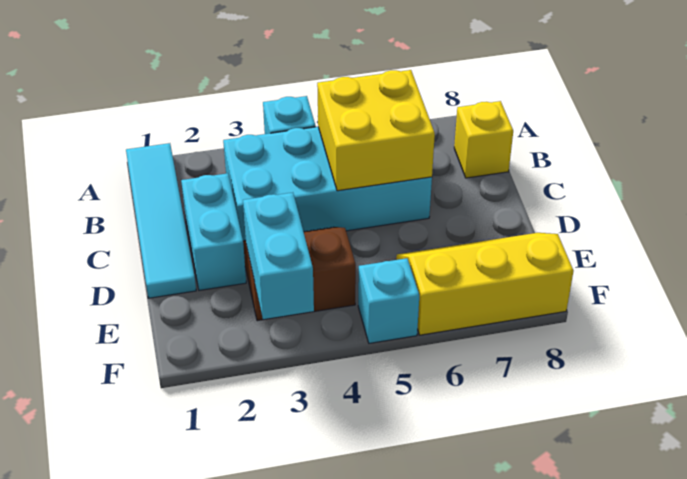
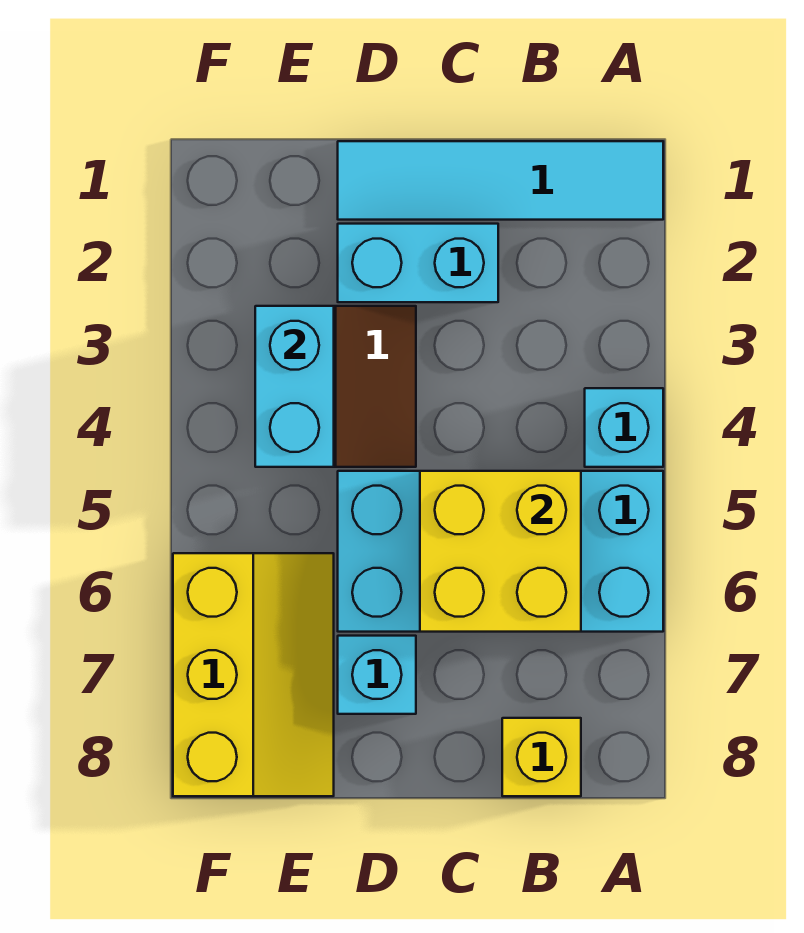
cyan brick B3:C6 level 1 -> cyan brick A5:D6 level 1
cyan brick E3:F3 level 2 -> cyan brick E3:E4 level 2
cyan brick F5 level 1 -> cyan brick D7 level 1

